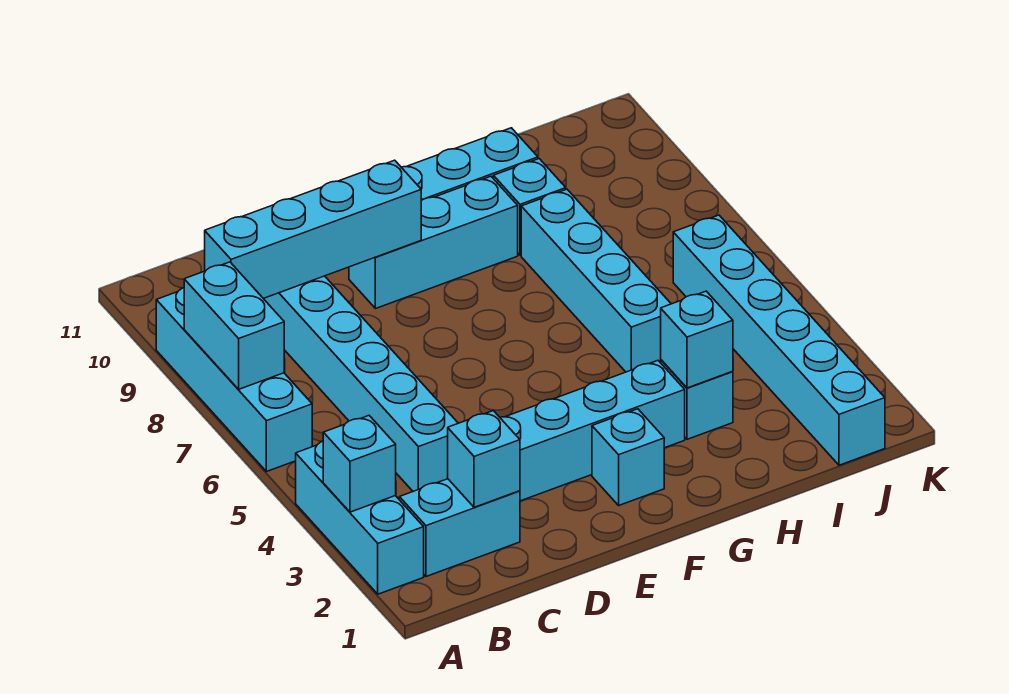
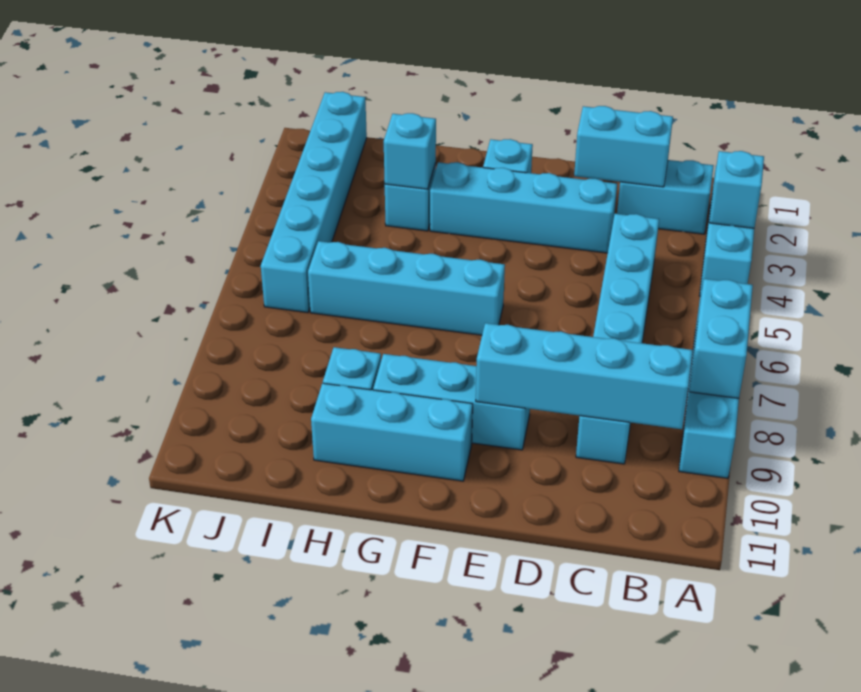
cyan brick C2 level 2 -> cyan brick C2:D2 level 2
cyan brick H5:H8 level 1 -> cyan brick F6:I6 level 1

